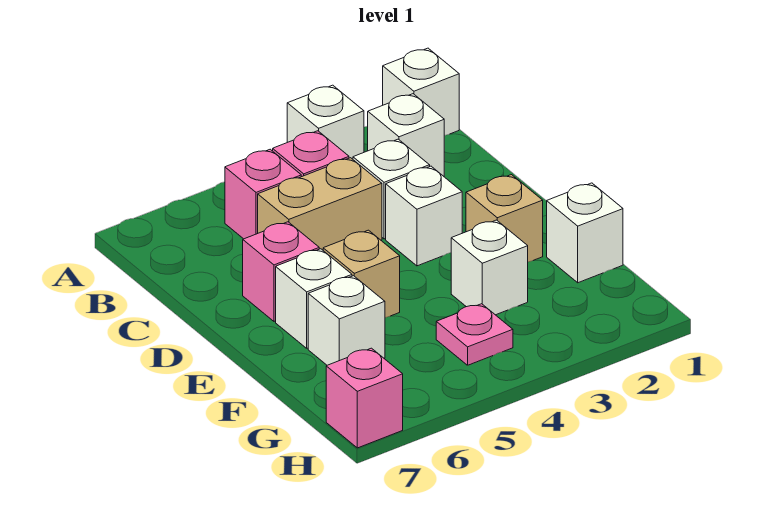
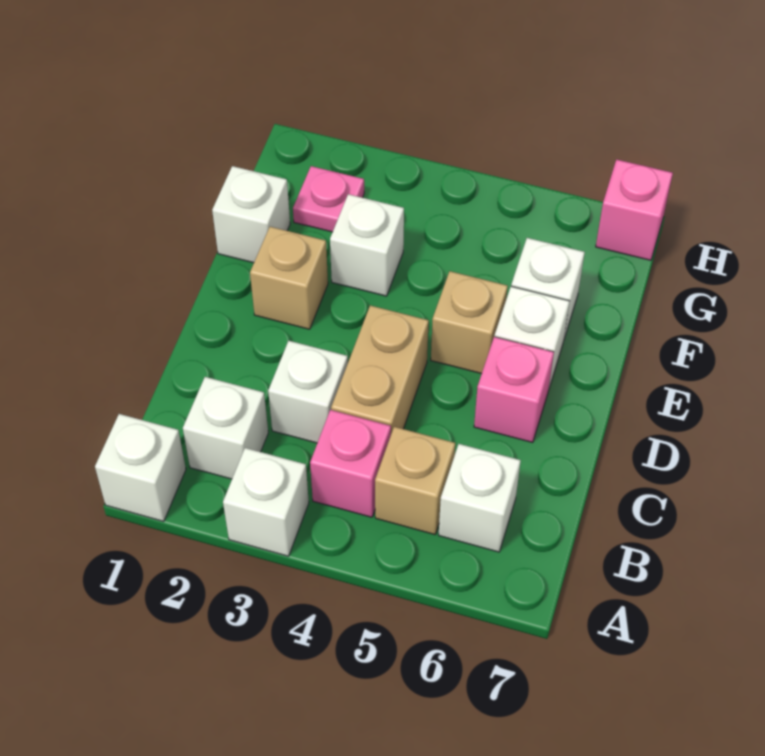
pink brick B5 level 1 -> tan brick B5 level 1
tan brick C4:C5 level 1 -> tan brick C4:D4 level 1
white brick D3 level 1 -> white brick B6 level 1
pink plate G4 level 1 -> pink plate G2 level 1

